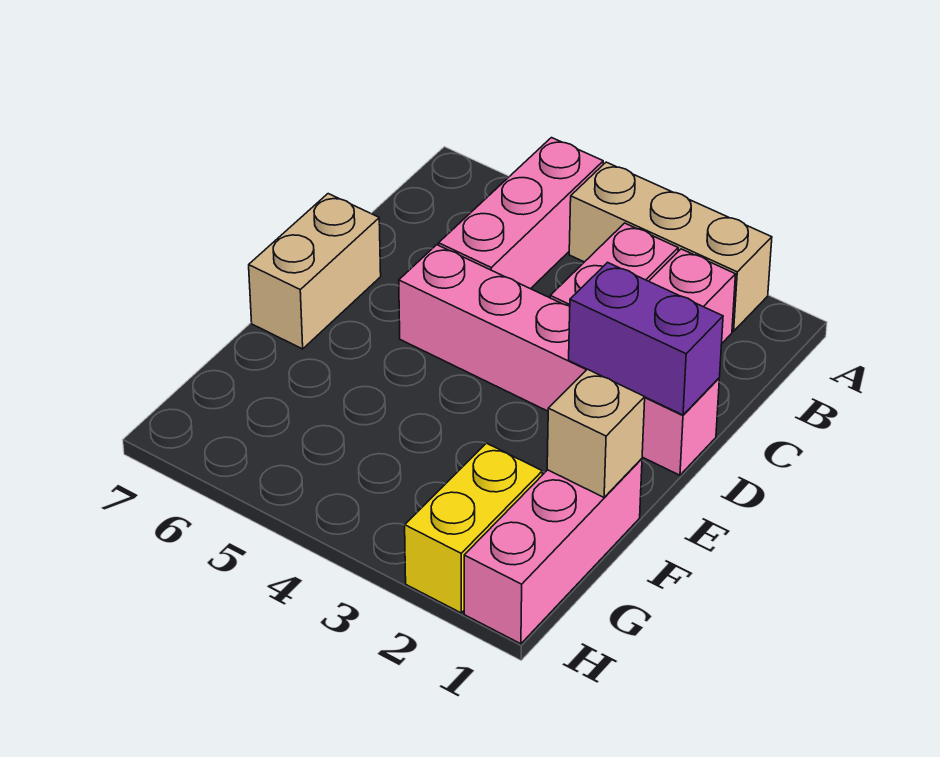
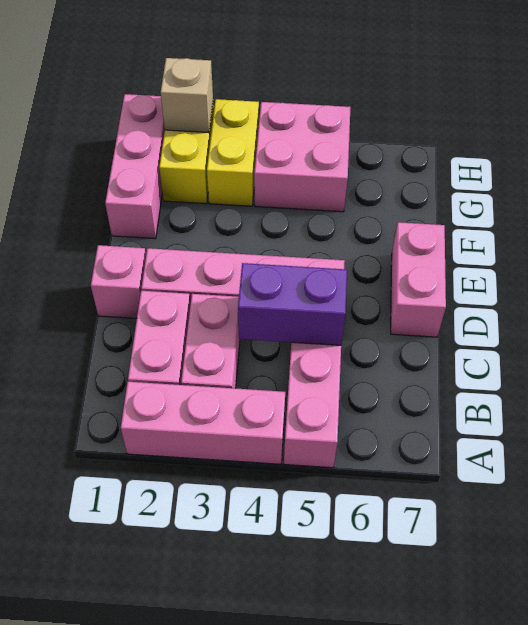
tan brick A2:A4 level 1 -> pink brick A2:A4 level 1
purple brick D1:D2 level 2 -> purple brick C4:C5 level 2
tan brick D7:E7 level 1 -> pink brick D7:E7 level 1
tan brick F1 level 2 -> tan brick H2 level 2
none -> yellow brick G3:H3 level 1
none -> pink brick G4:H5 level 1

